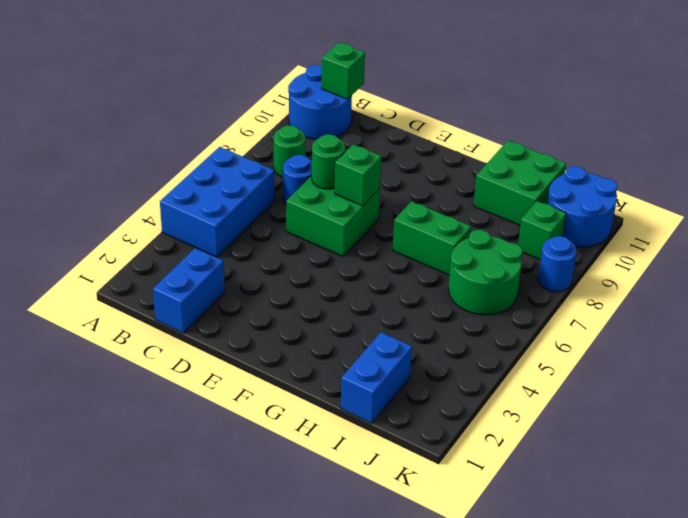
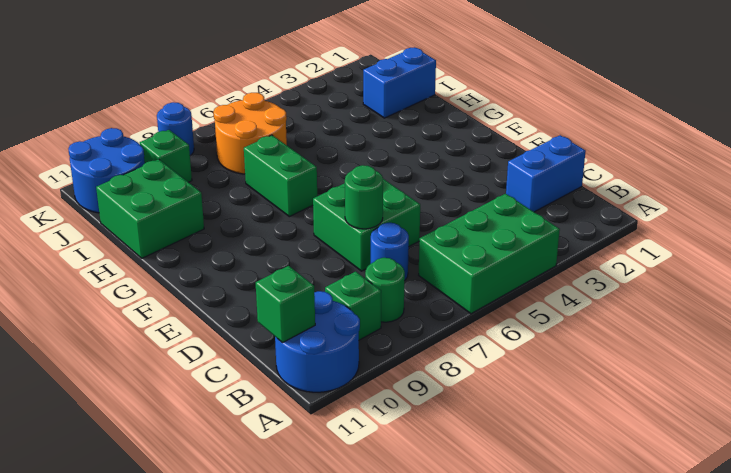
blue brick A4:B6 level 1 -> green brick A4:B6 level 1
green brick E7 level 2 -> green brick B9 level 1
green round brick I6:J7 level 1 -> orange round brick I6:J7 level 1

